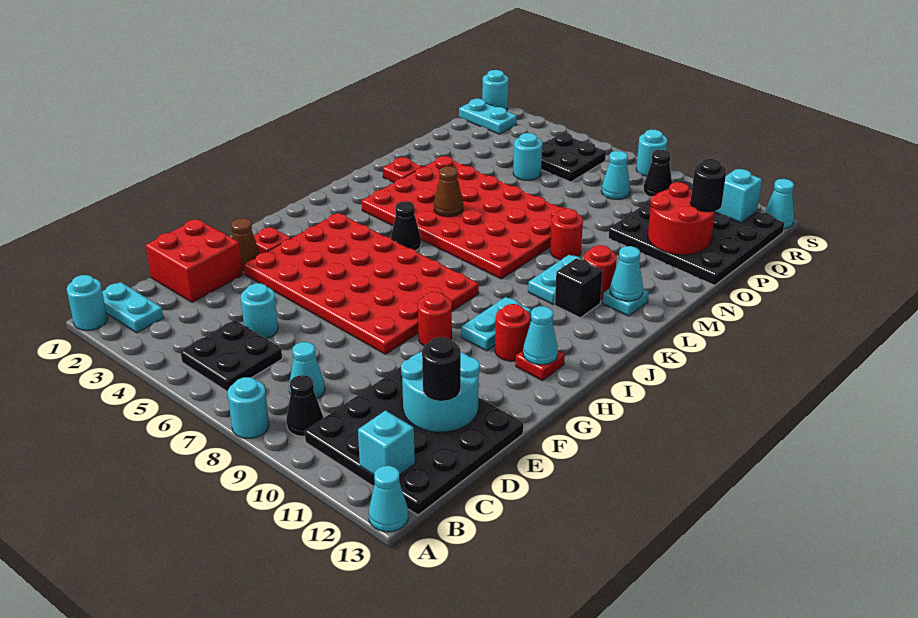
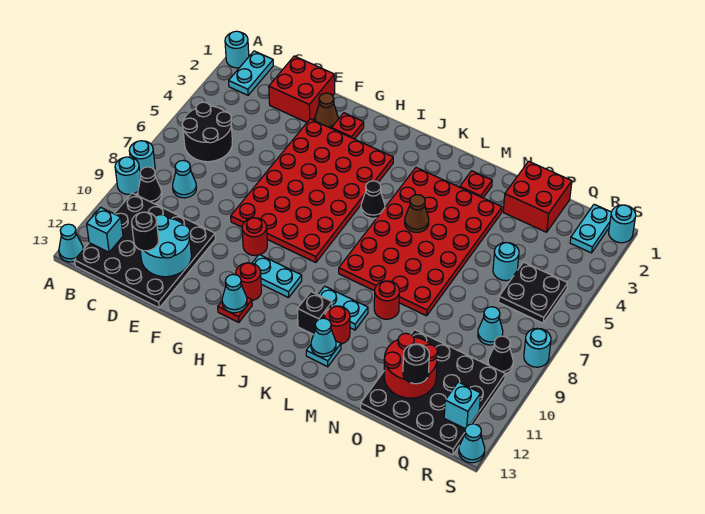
black plate B5:C6 level 1 -> black round brick B5:C6 level 1
cyan round brick D5 level 1 -> cyan round brick A9 level 1
none -> red brick O1:P2 level 1

